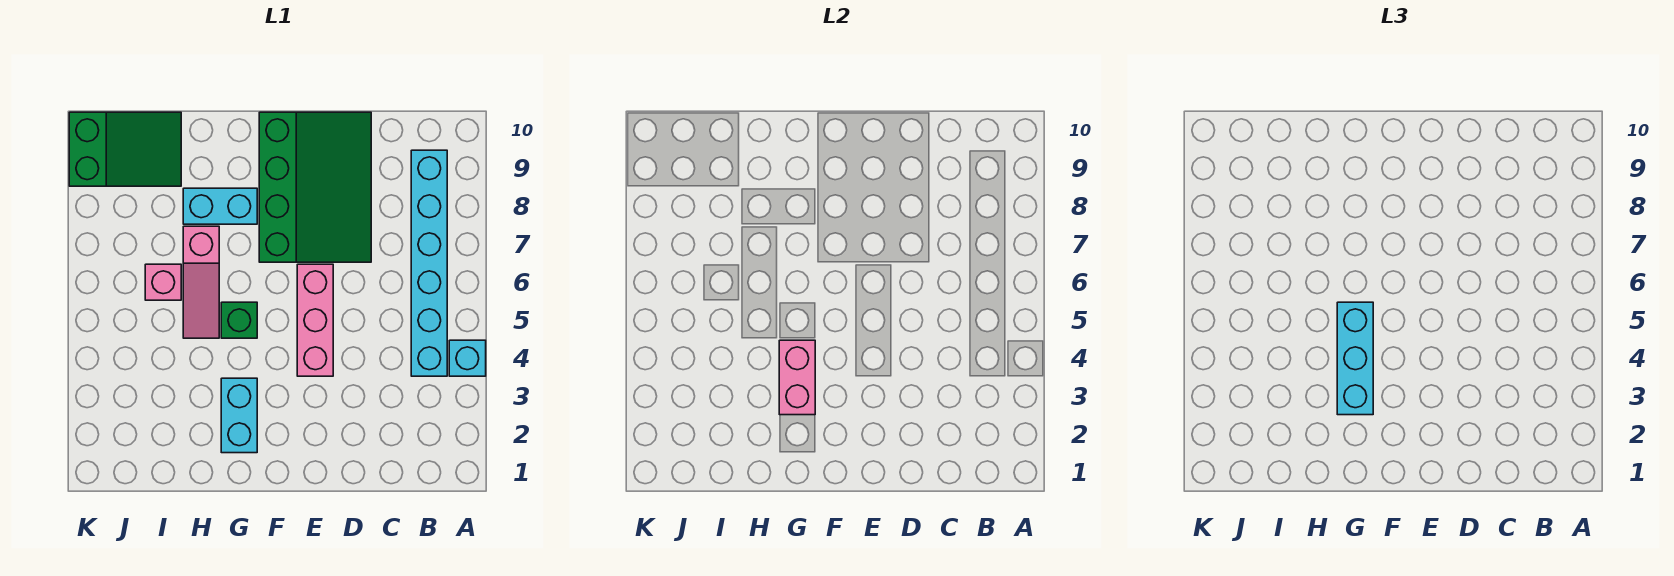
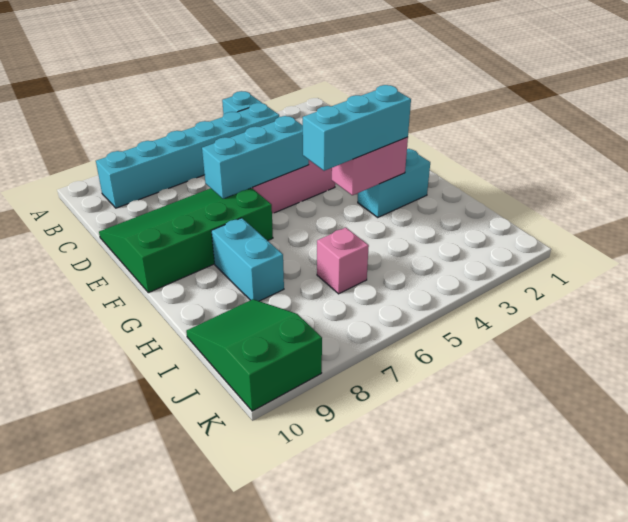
none -> cyan brick E5:E7 level 2
green brick G5 level 1 -> none
pink slope H5:H7 level 1 top 7 -> none

